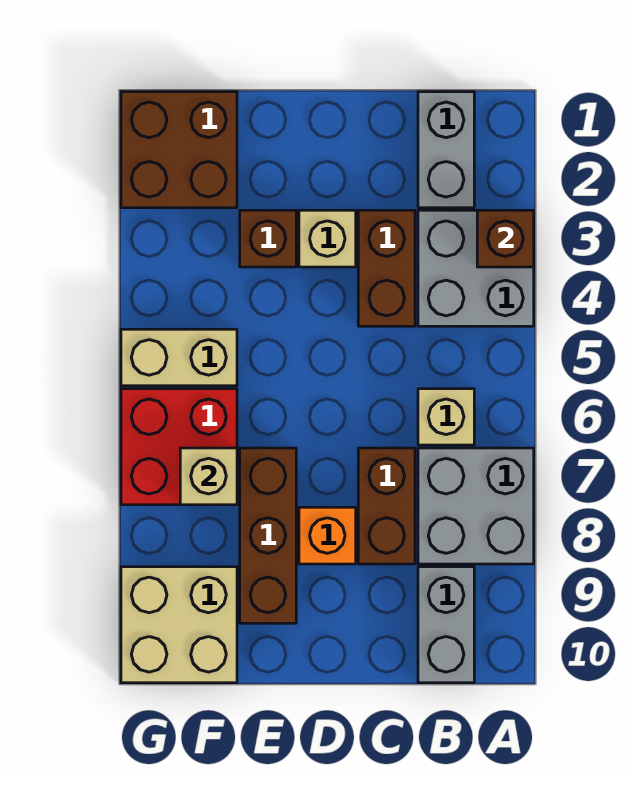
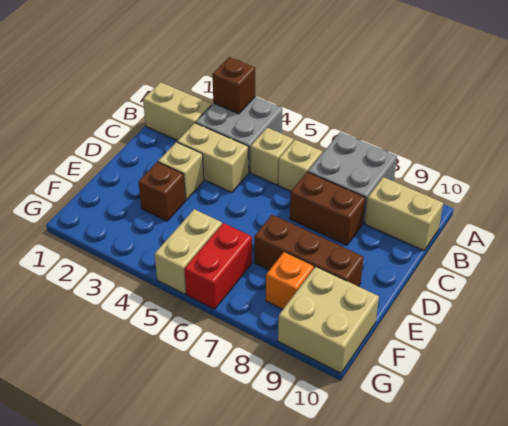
grey brick B1:B2 level 1 -> tan brick B1:B2 level 1
grey brick B9:B10 level 1 -> tan brick B9:B10 level 1
brown brick C3:C4 level 1 -> tan brick C3:C4 level 1
orange brick D8 level 1 -> orange brick F8 level 1
brown brick F1:G2 level 1 -> none
red brick F6:G7 level 1 -> red brick F6:G6 level 1
tan brick F7 level 2 -> tan brick B5 level 1

